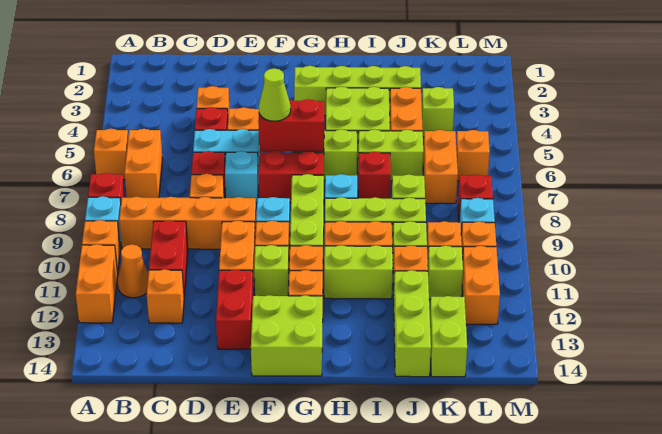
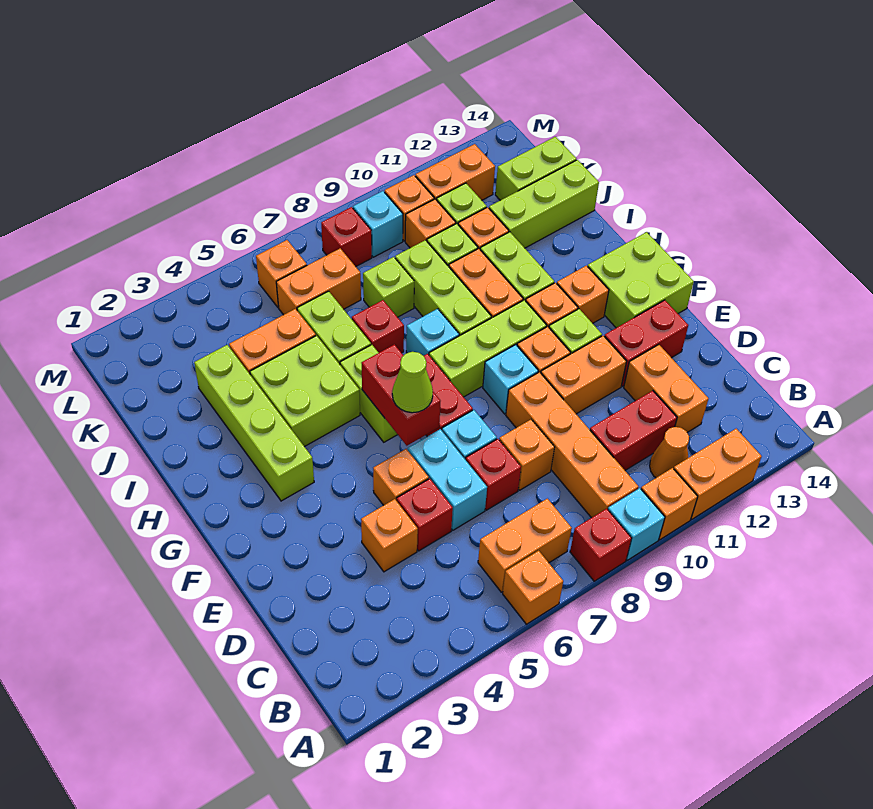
orange brick C12 level 1 -> orange brick C12:D12 level 1
lime brick K4 level 1 -> none

